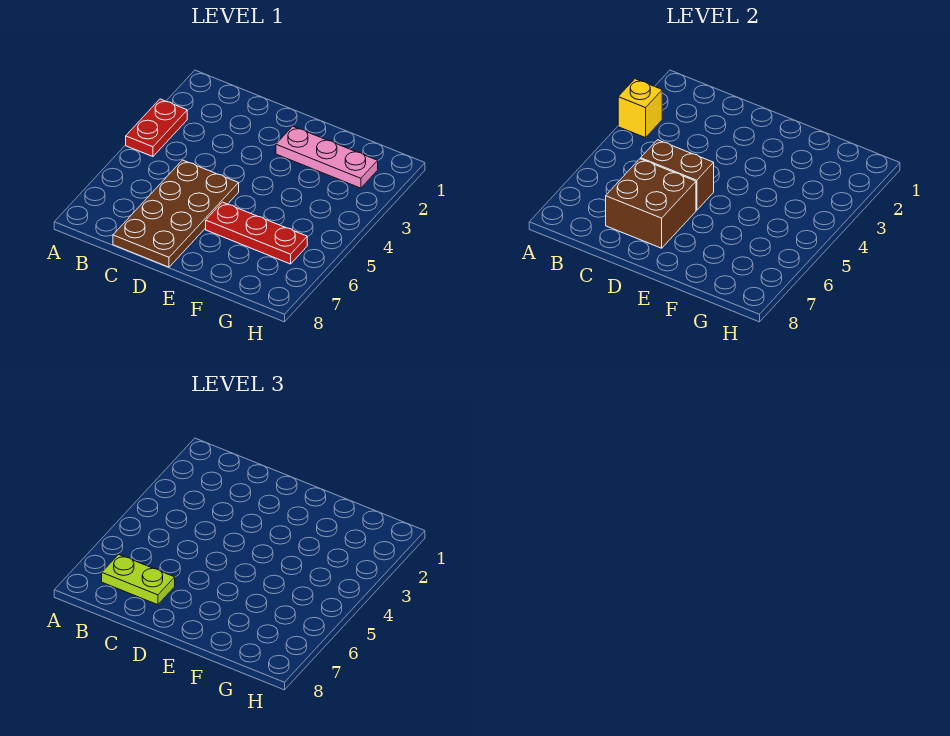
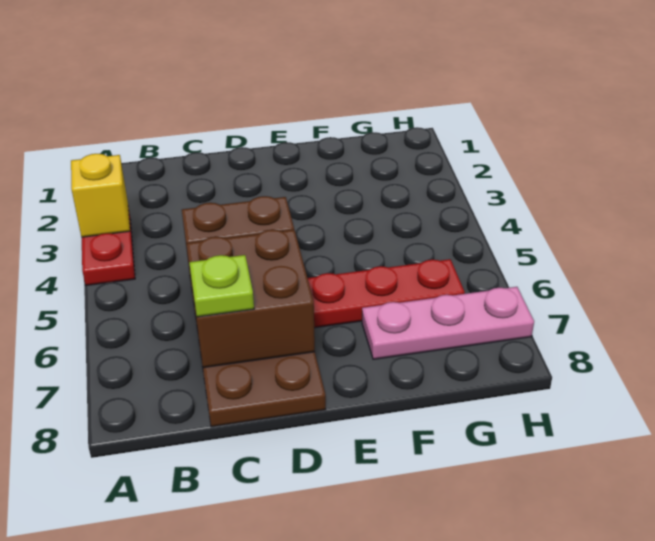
lime plate B7:C7 level 3 -> lime plate C7 level 3
pink plate E2:G2 level 1 -> pink plate F7:H7 level 1

